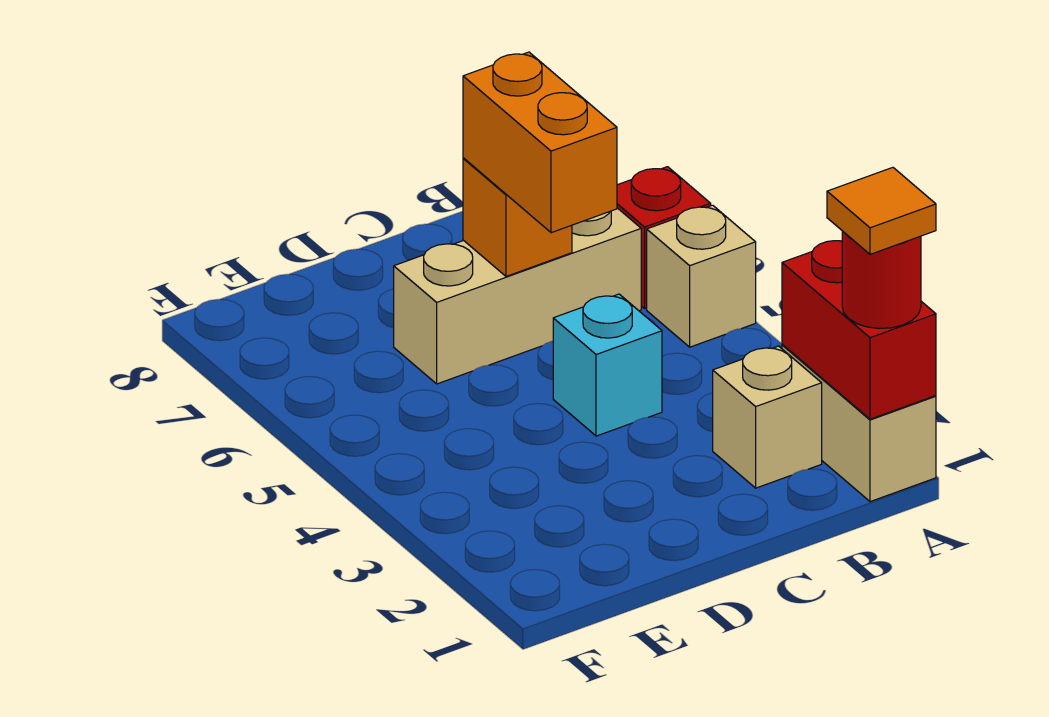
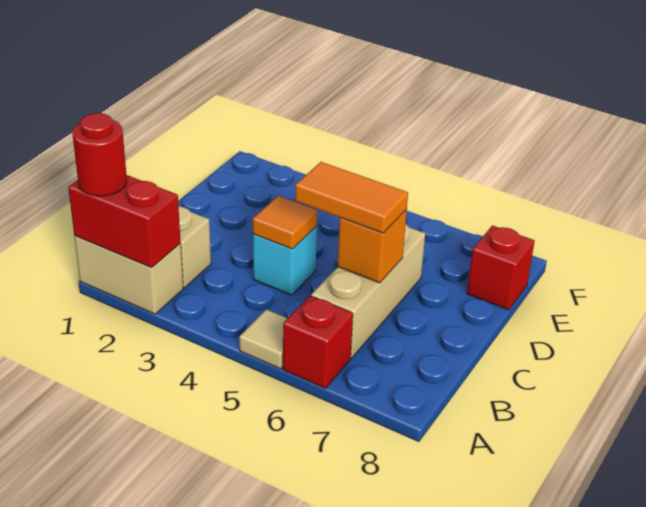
orange tile A1 level 4 -> orange tile C4 level 2
tan brick A5 level 1 -> tan tile A5 level 1
orange brick C5:C6 level 3 -> orange tile C5:C6 level 3
none -> red brick E8 level 1

